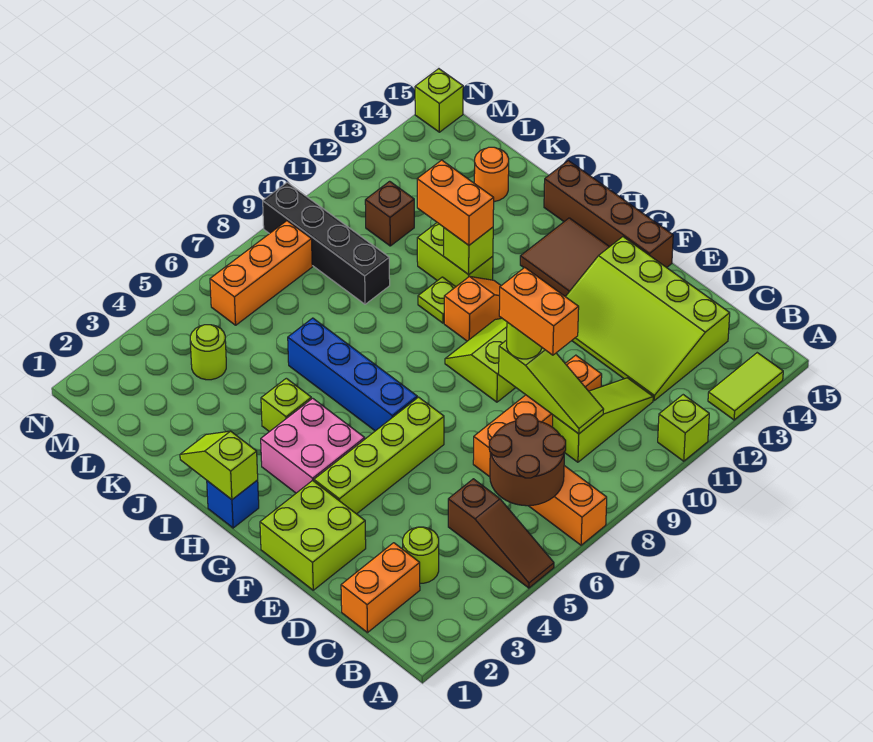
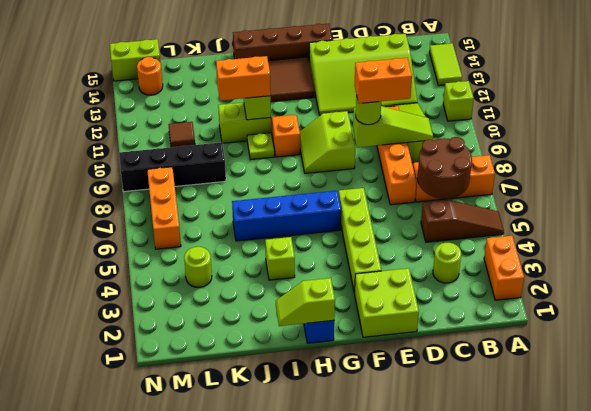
orange brick C1:C2 level 1 -> orange brick A2:A3 level 1
pink brick G3:H4 level 1 -> none
orange round brick K14 level 1 -> orange round brick M14 level 1
brown brick L11 level 1 -> brown tile L11 level 1
lime brick N15 level 1 -> lime brick M15:N15 level 1

